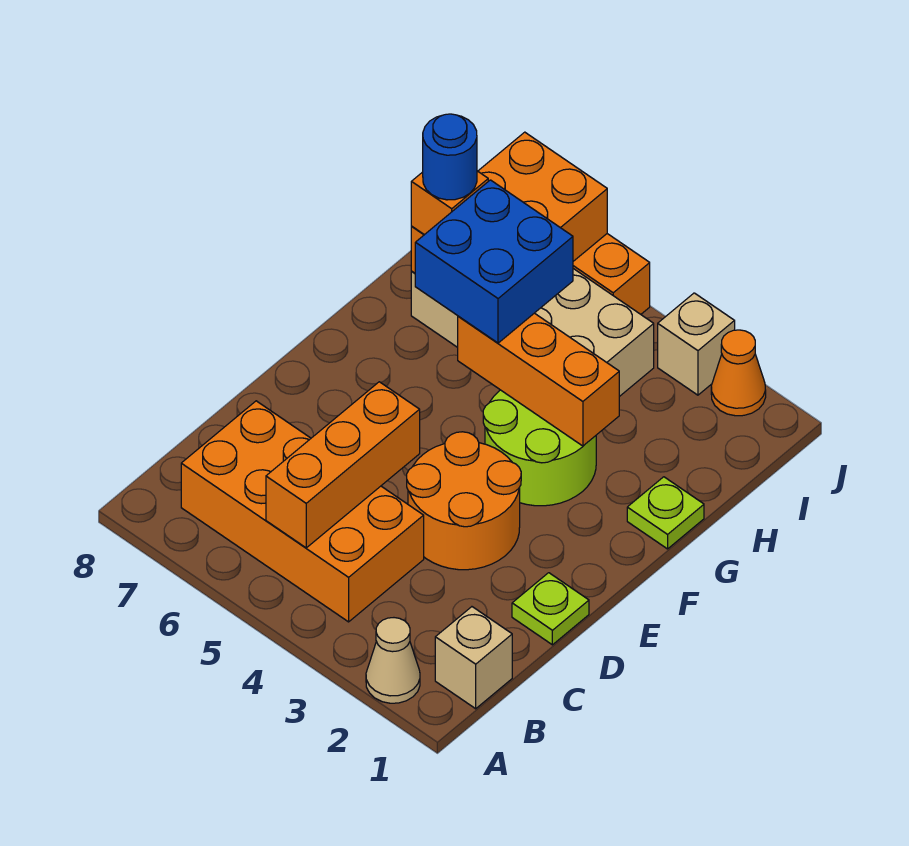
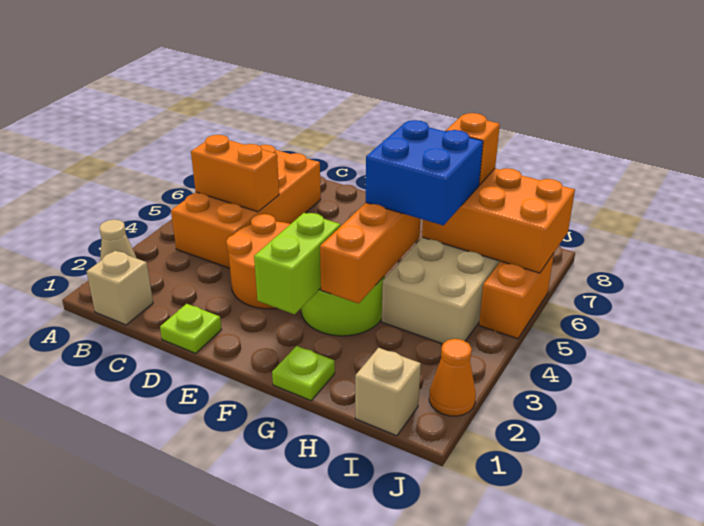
orange brick B5:D5 level 2 -> orange brick B5:C5 level 2
none -> lime brick F2:F3 level 2
blue round brick H7 level 4 -> none
tan brick J3 level 1 -> tan brick I1 level 1

